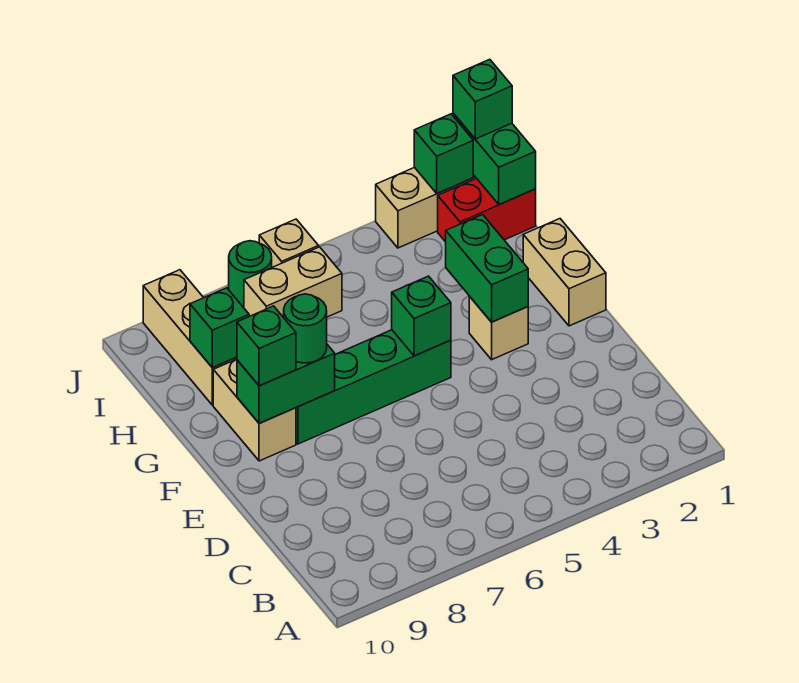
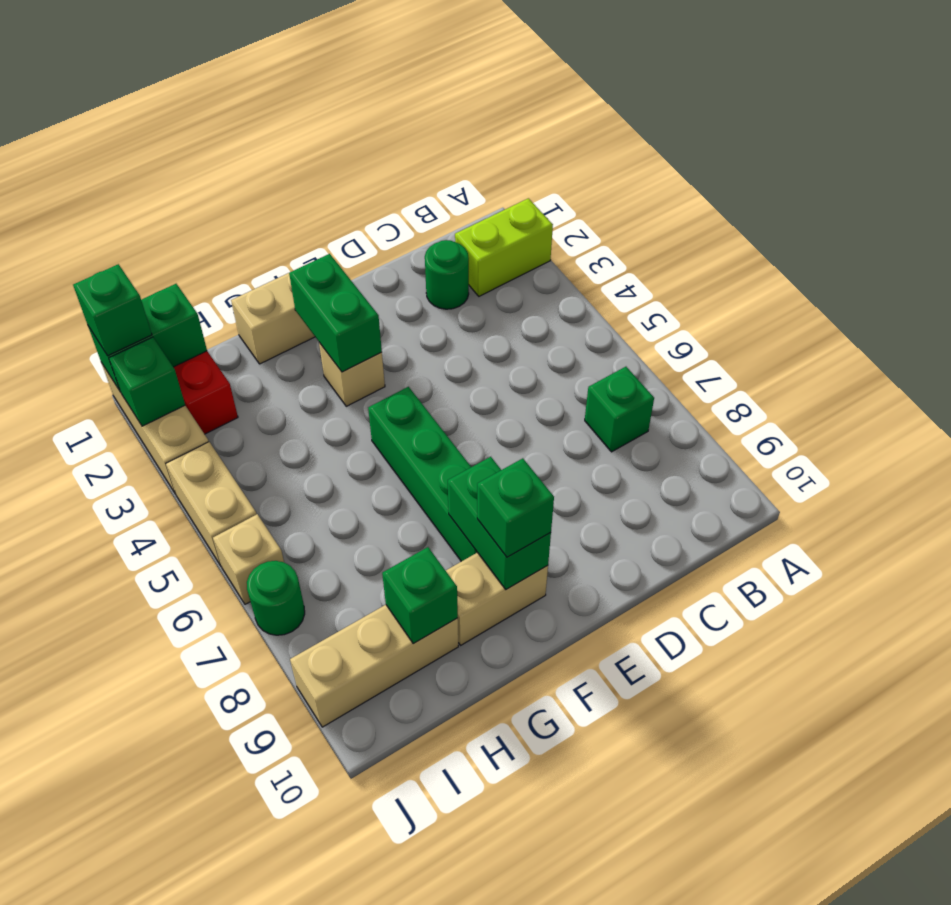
none -> lime brick A2:B2 level 1
green brick F3:G3 level 2 -> green brick F2:F3 level 2
green brick F5 level 2 -> green brick B7 level 1
green round brick F8 level 3 -> green round brick C2 level 1
tan brick I6:I7 level 1 -> tan brick J4:J5 level 1

